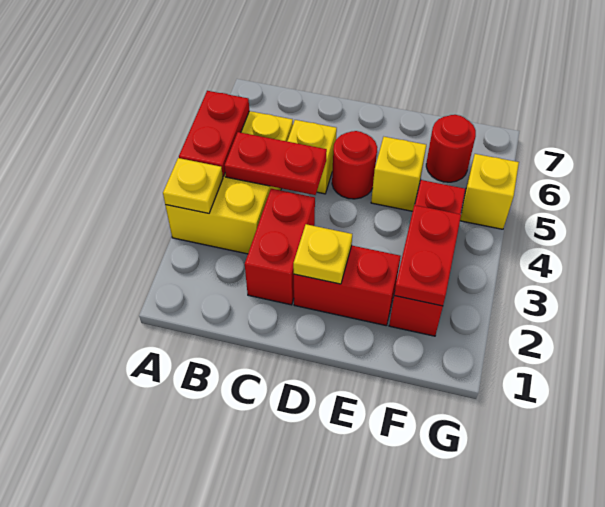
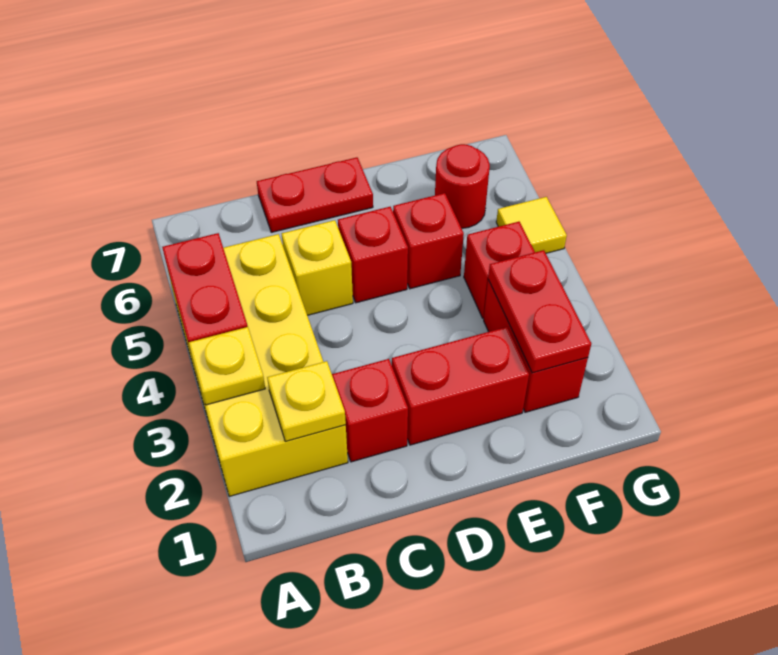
yellow brick A3:B5 level 1 -> yellow brick A2:B5 level 1
red plate B4:C4 level 2 -> red plate C7:D7 level 1
red brick C2:C3 level 1 -> red brick C2 level 1
yellow plate D2 level 2 -> yellow plate B2 level 2
red round brick D5 level 1 -> red brick D5 level 1
yellow brick E5 level 1 -> red brick E5 level 1
yellow brick G5 level 1 -> yellow tile G5 level 1

